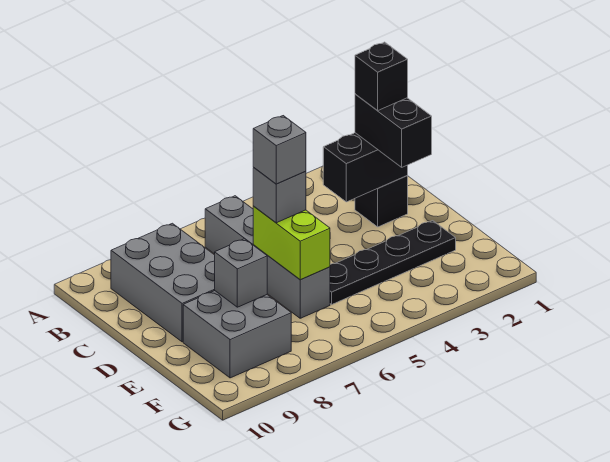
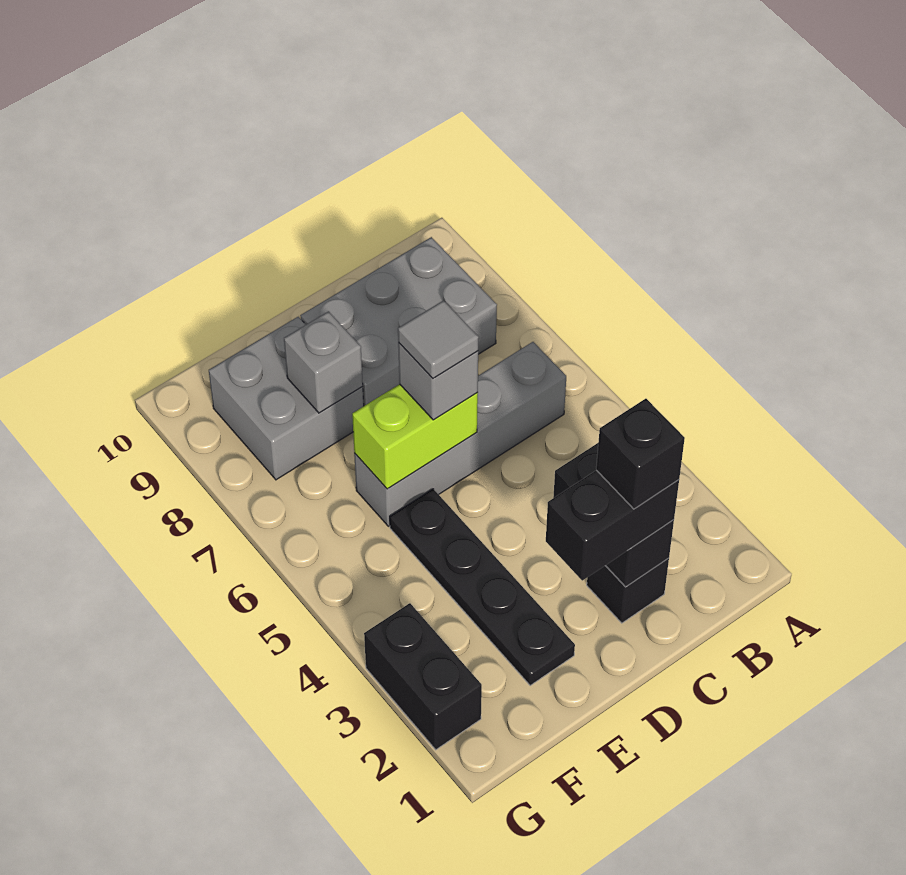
grey brick D6 level 4 -> grey tile D6 level 4
none -> black brick G2:G3 level 1

